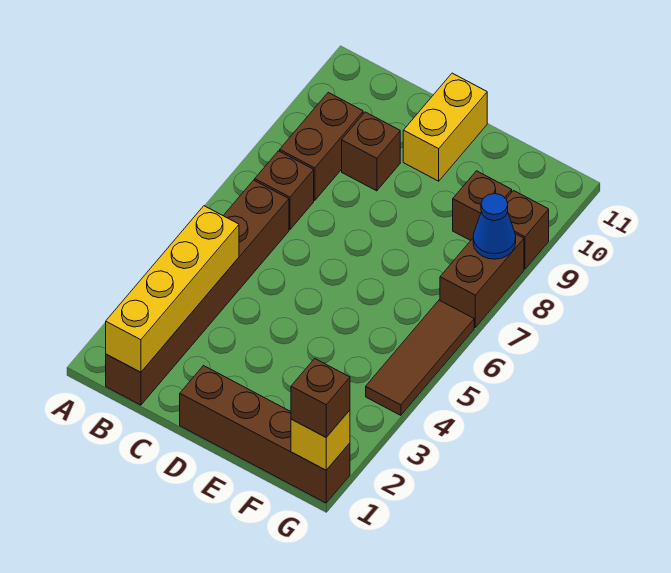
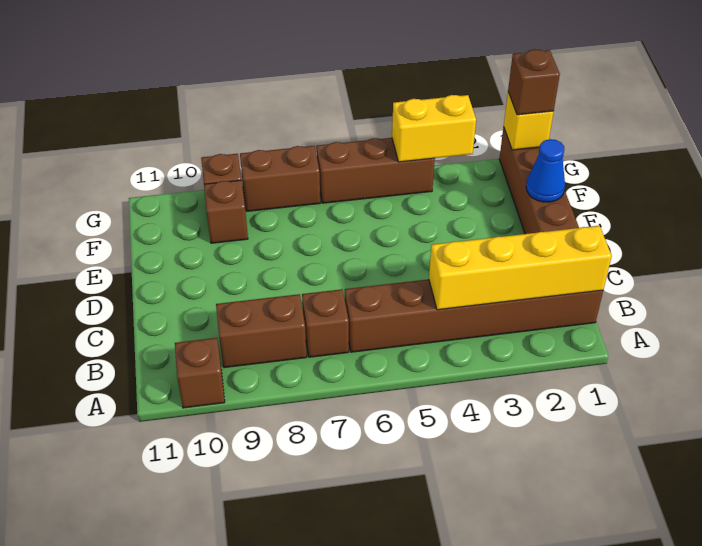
brown brick C9 level 1 -> brown brick A10 level 1
yellow brick D10:D11 level 1 -> yellow brick G3:G4 level 2
brown tile G4:G6 level 1 -> brown brick G4:G6 level 1
blue cone G8 level 2 -> blue cone E1 level 2

